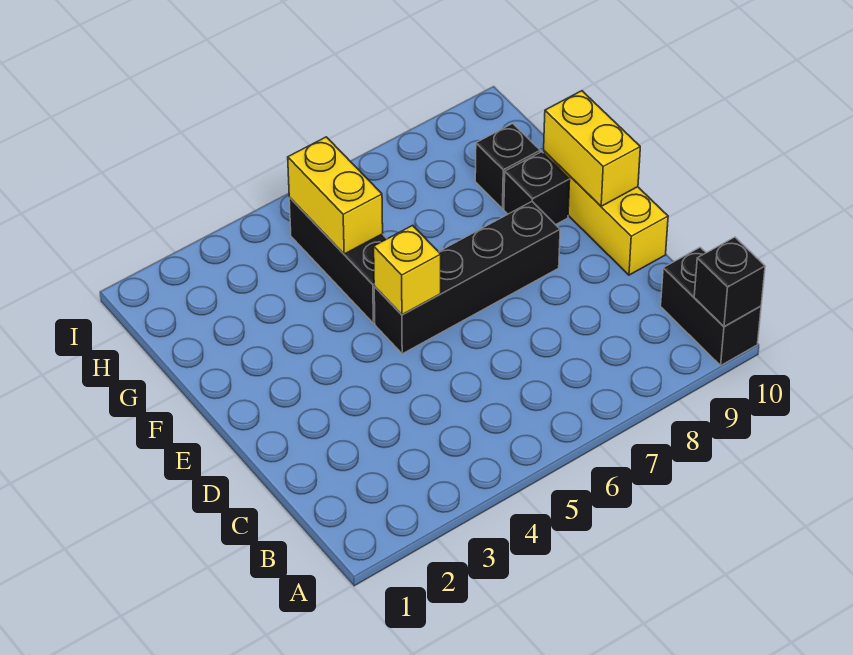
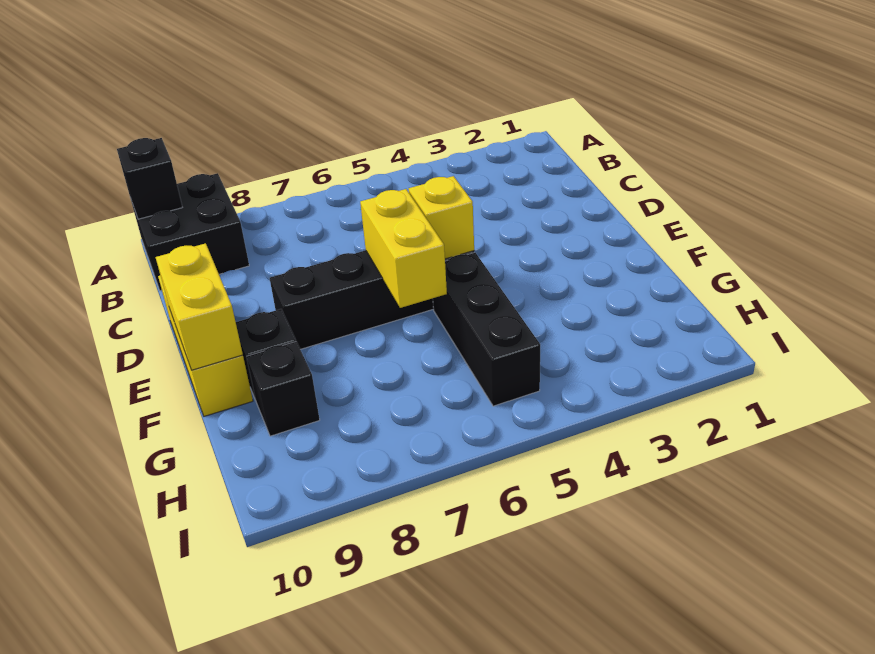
black brick A10:B10 level 1 -> black brick A9:B10 level 1
yellow brick G5:H5 level 2 -> yellow brick E6:F6 level 2

